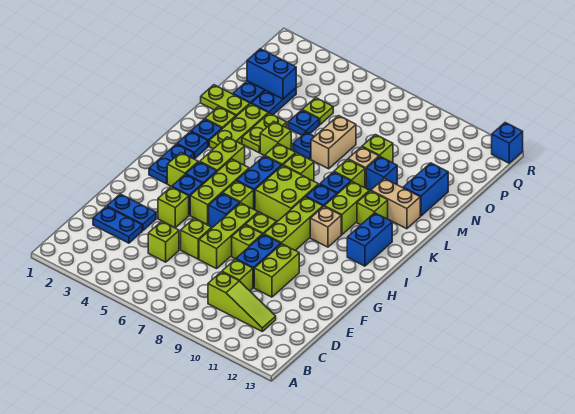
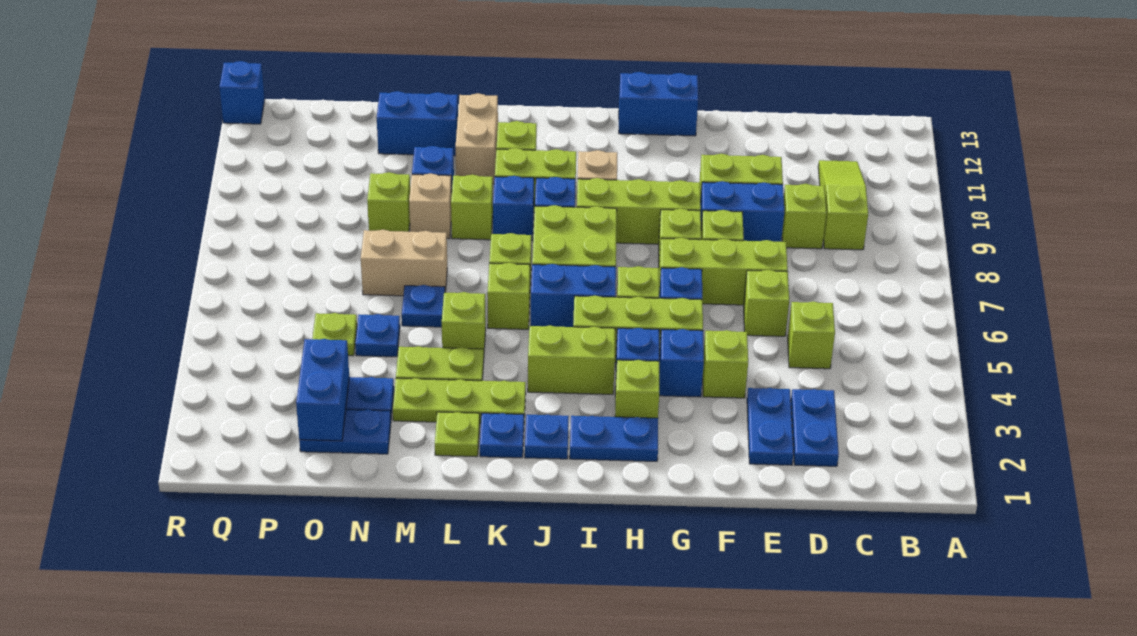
blue brick I12:J12 level 1 -> blue brick G13:H13 level 1
lime plate M1:M2 level 1 -> none

